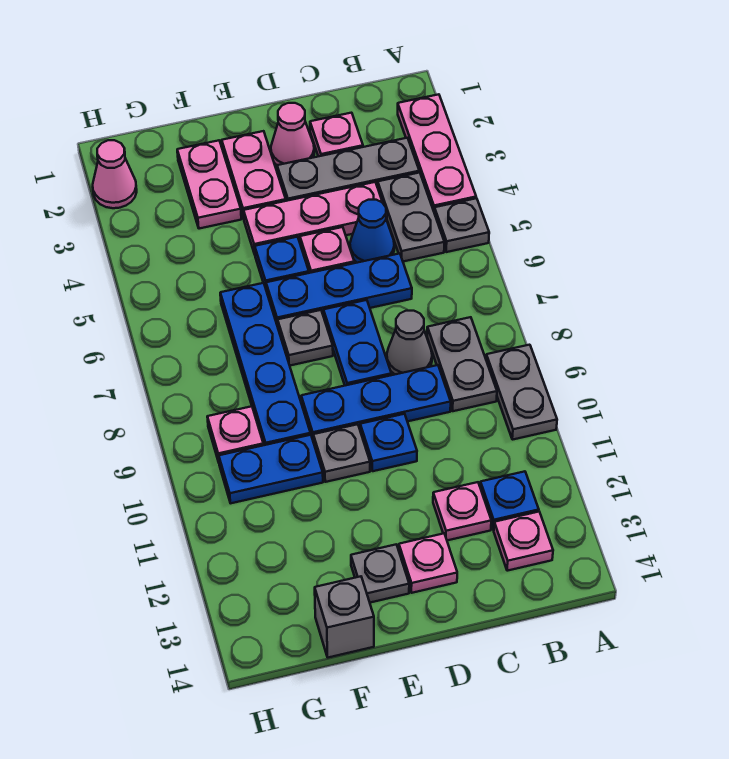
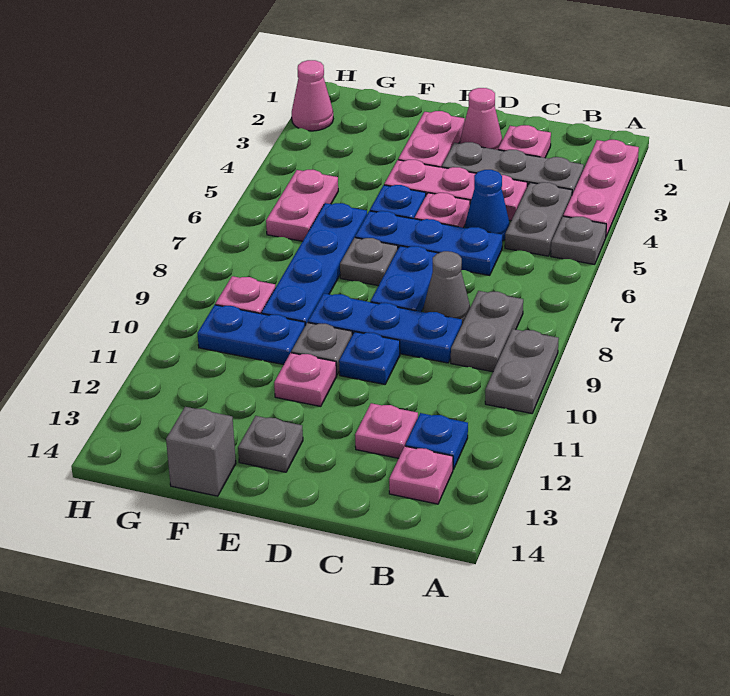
pink plate D13 level 1 -> pink plate E11 level 1
pink plate F2:F3 level 1 -> pink plate G5:G6 level 1

